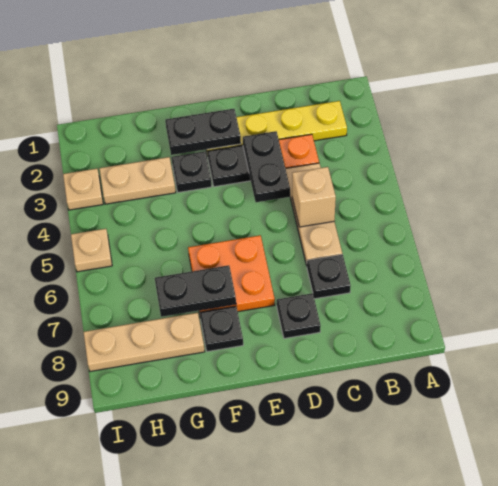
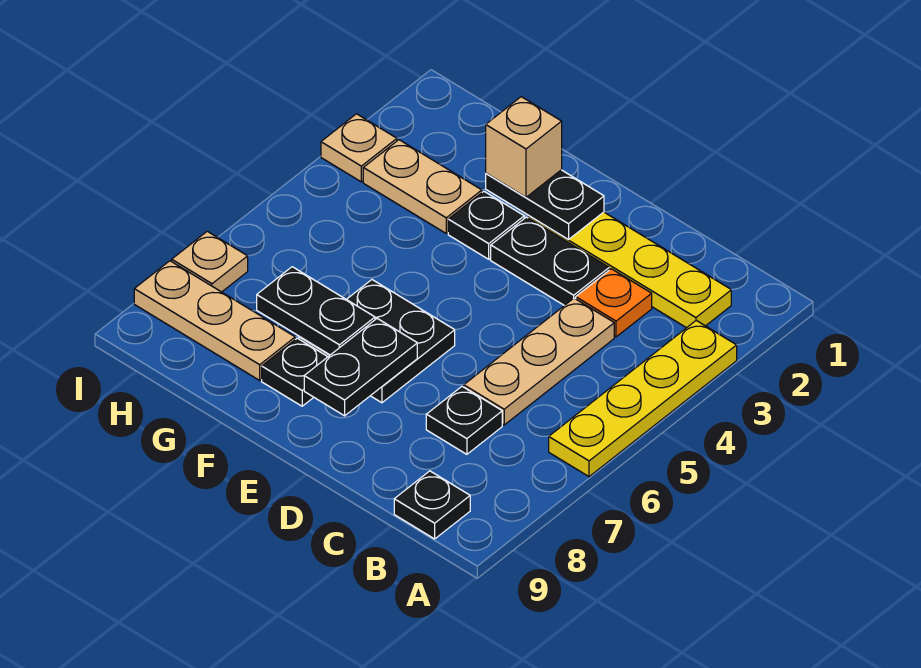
none -> yellow plate A3:A6 level 1
tan brick C5 level 2 -> tan brick F2 level 3
black plate D3:D4 level 2 -> black plate E7:E8 level 2
black plate D8 level 1 -> black plate B9 level 1
orange plate E6:F7 level 1 -> black plate E6:F7 level 1
tan plate I5 level 1 -> tan plate I7 level 1

